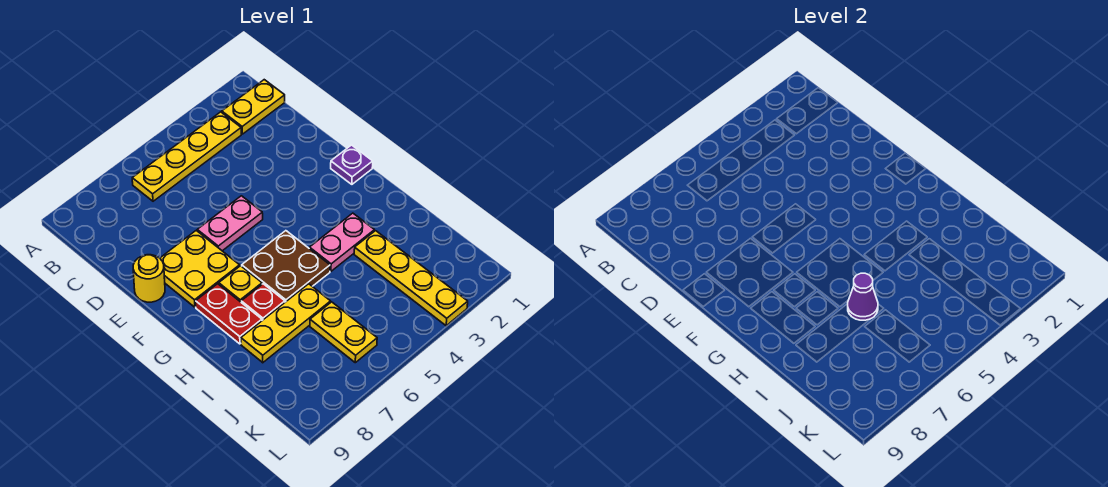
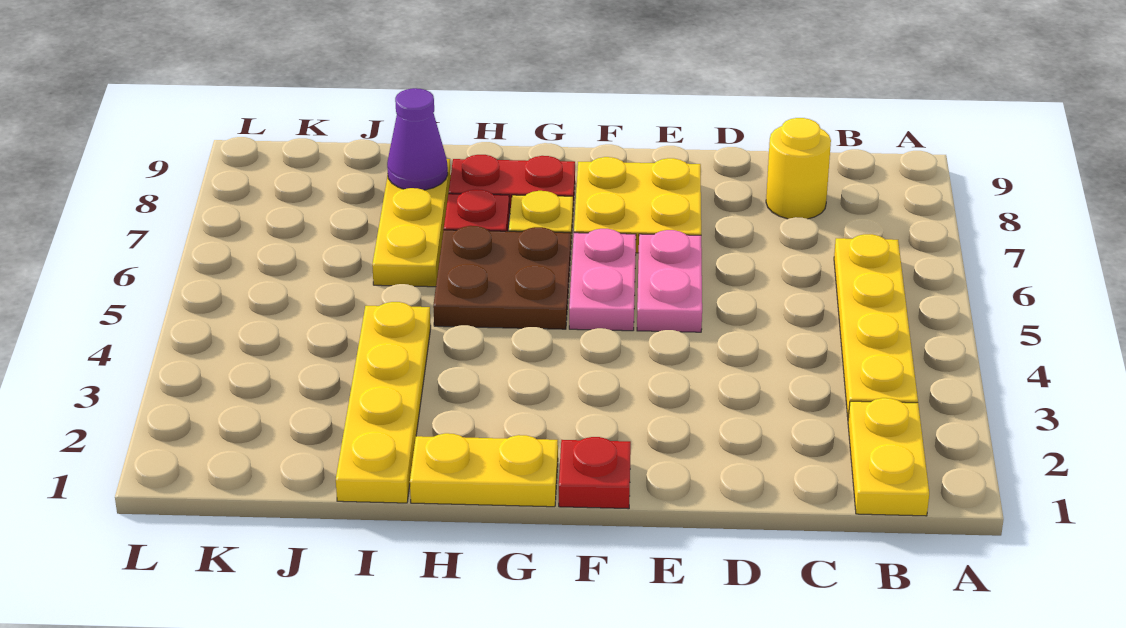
yellow round brick E9 level 1 -> yellow round brick C8 level 1
purple plate F1 level 1 -> red plate F1 level 1
pink plate H3:H4 level 1 -> pink plate F5:F6 level 1
yellow plate I3:L3 level 1 -> yellow plate I1:I4 level 1
purple cone I6 level 2 -> purple cone I8 level 2
yellow plate J6:K6 level 1 -> yellow plate G1:H1 level 1

